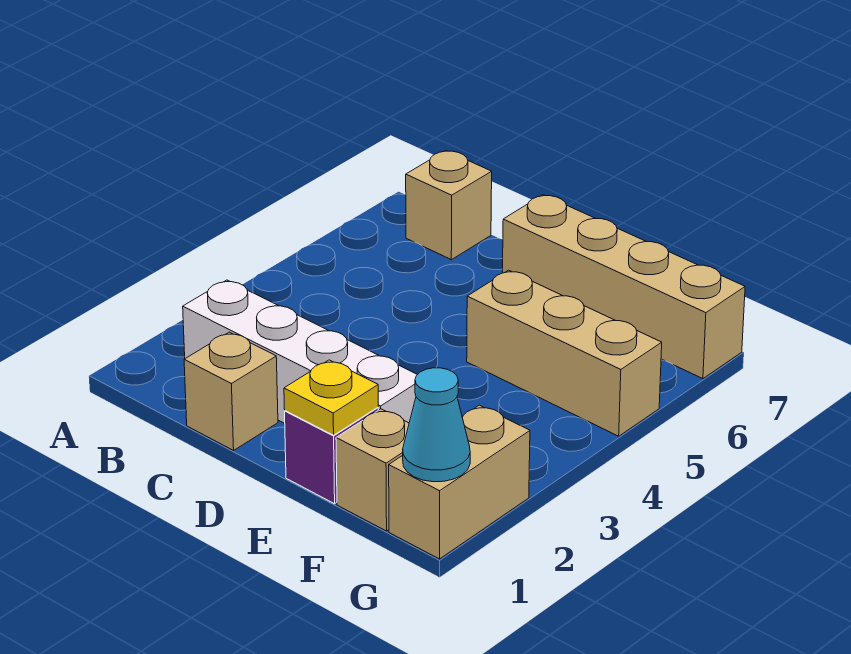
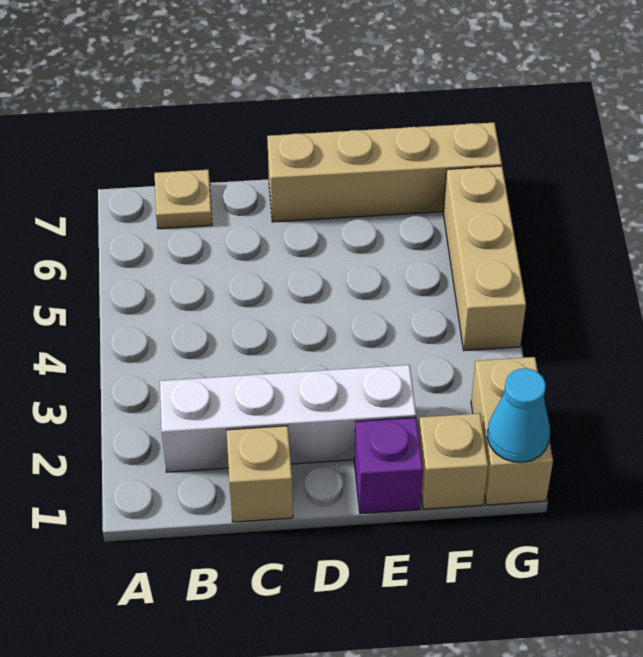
tan brick B7 level 1 -> tan plate B7 level 1
yellow plate E1 level 2 -> none
tan brick E5:G5 level 1 -> tan brick G4:G6 level 1

